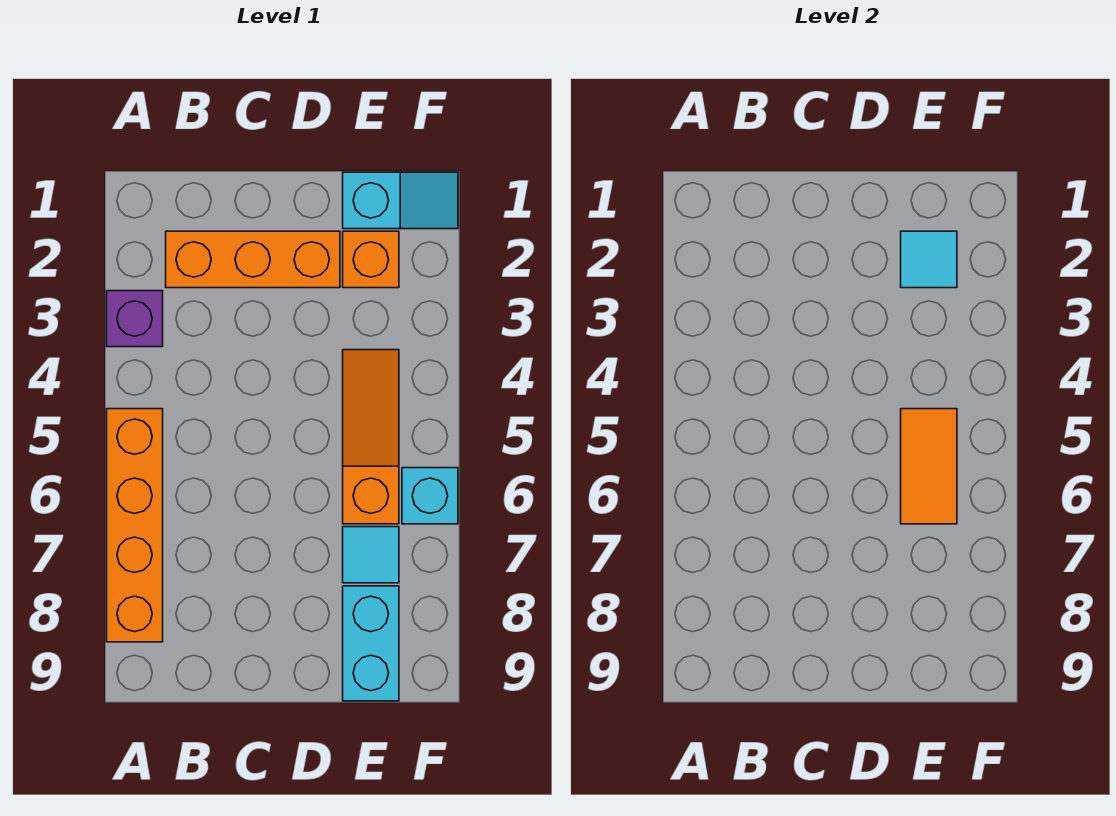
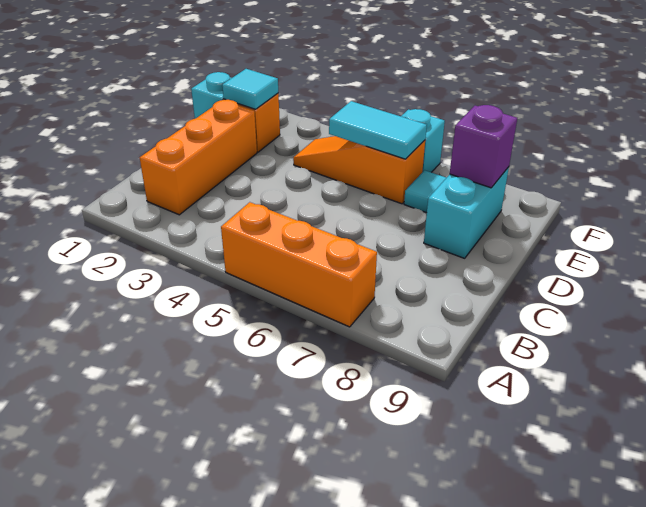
purple brick A3 level 1 -> purple brick E8 level 2
orange brick A5:A8 level 1 -> orange brick A5:A7 level 1
orange tile E5:E6 level 2 -> cyan tile E5:E6 level 2
cyan brick E8:E9 level 1 -> cyan brick D8:E8 level 1

